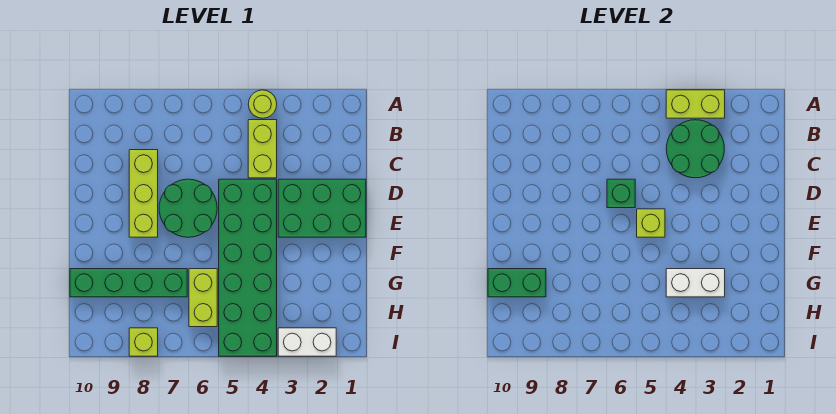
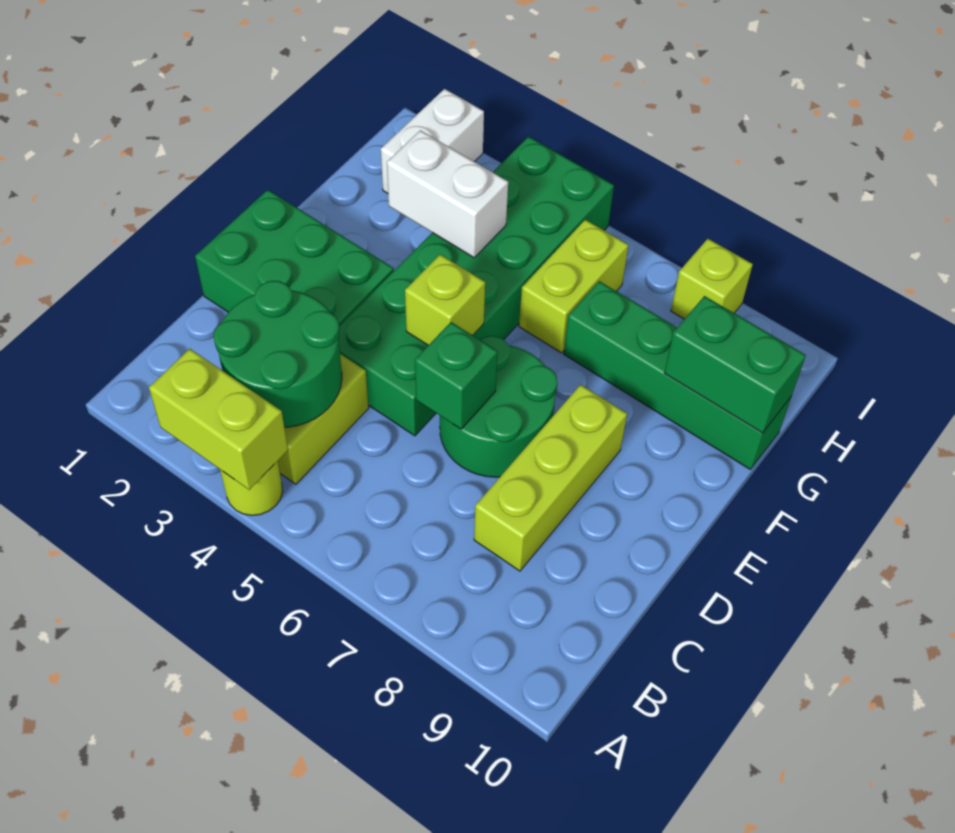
white brick I2:I3 level 1 -> white brick H2:I2 level 1

